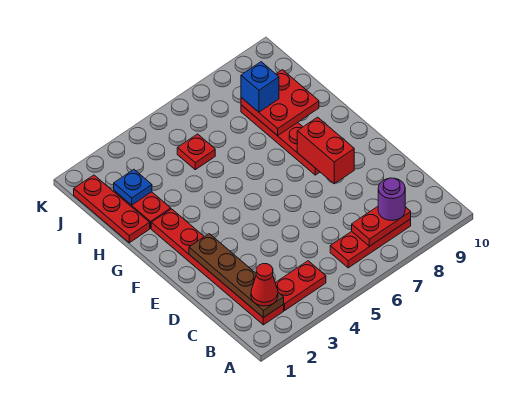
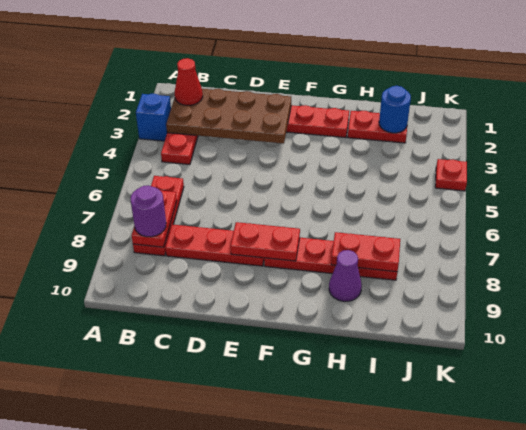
brown plate B2:E2 level 2 -> brown plate B2:E3 level 2
red brick E8:F8 level 2 -> red plate E8:F8 level 2
red plate H1:J1 level 1 -> red plate C8:E8 level 1
red plate H8:I9 level 2 -> red plate H8:I8 level 2
none -> purple cone H9 level 1
blue plate I2 level 2 -> blue round brick I2 level 2
red plate I5 level 1 -> red plate K4 level 1
blue brick I8 level 3 -> blue brick A3 level 1

